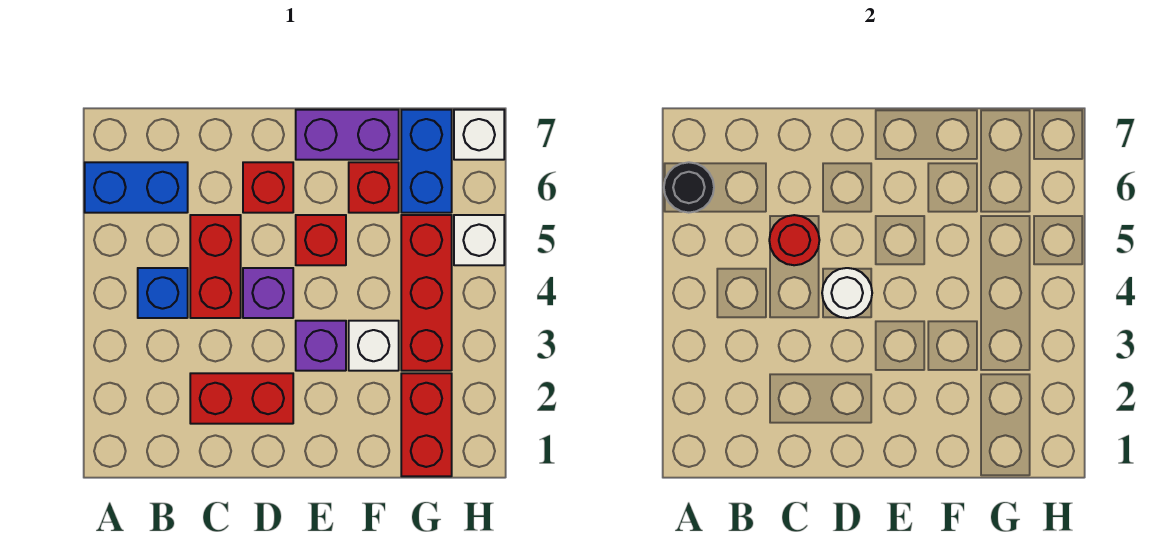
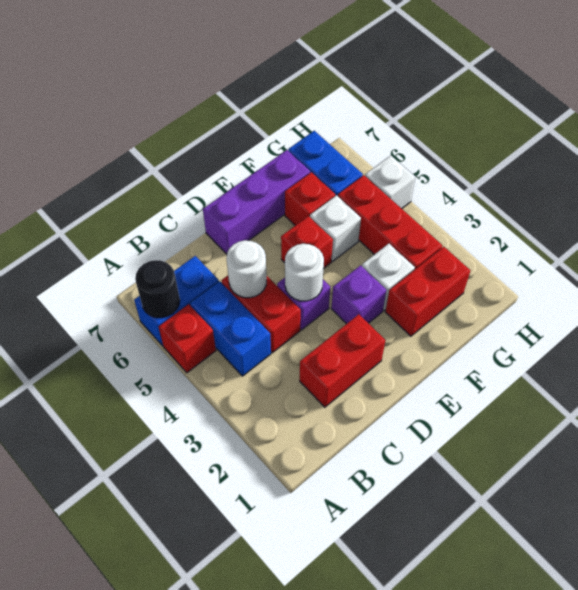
blue brick B4 level 1 -> blue brick B4:B5 level 1
red round brick C5 level 2 -> white round brick C5 level 2
red brick D6 level 1 -> red brick A5 level 1
purple brick E7:F7 level 1 -> purple brick D7:F7 level 1
red brick G1:G2 level 1 -> red brick F2:G2 level 1
white brick H7 level 1 -> white brick F5 level 1

